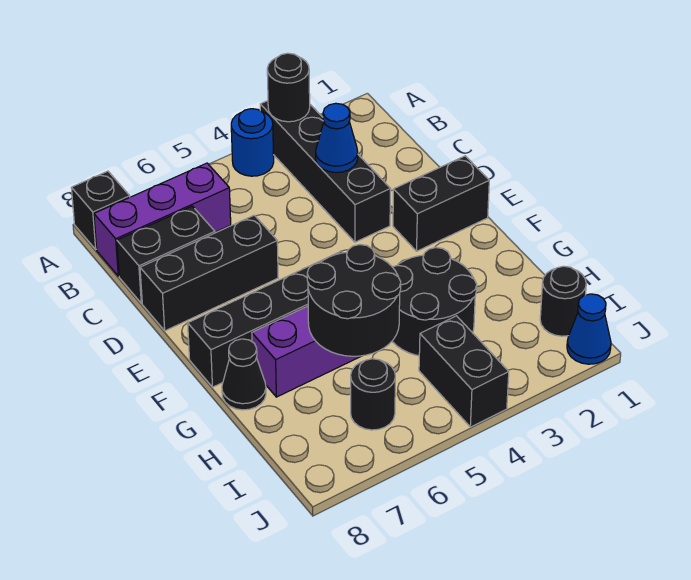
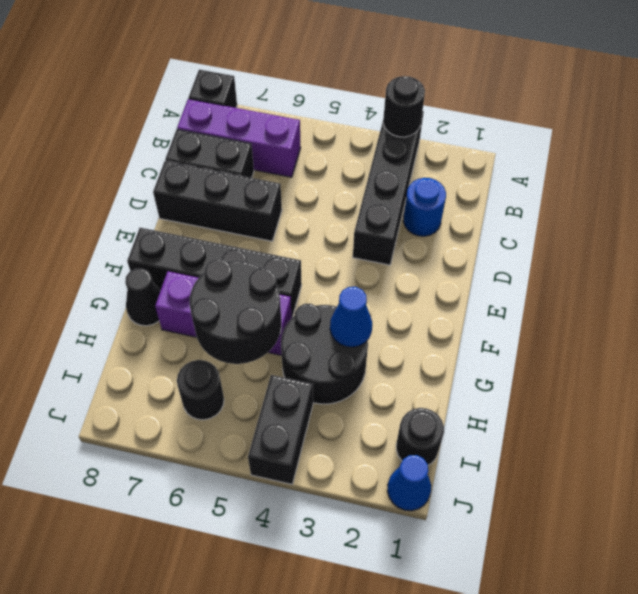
blue round brick A4 level 1 -> blue round brick C2 level 1
blue cone C3 level 2 -> blue cone G3 level 2
black brick E1:E2 level 1 -> none

